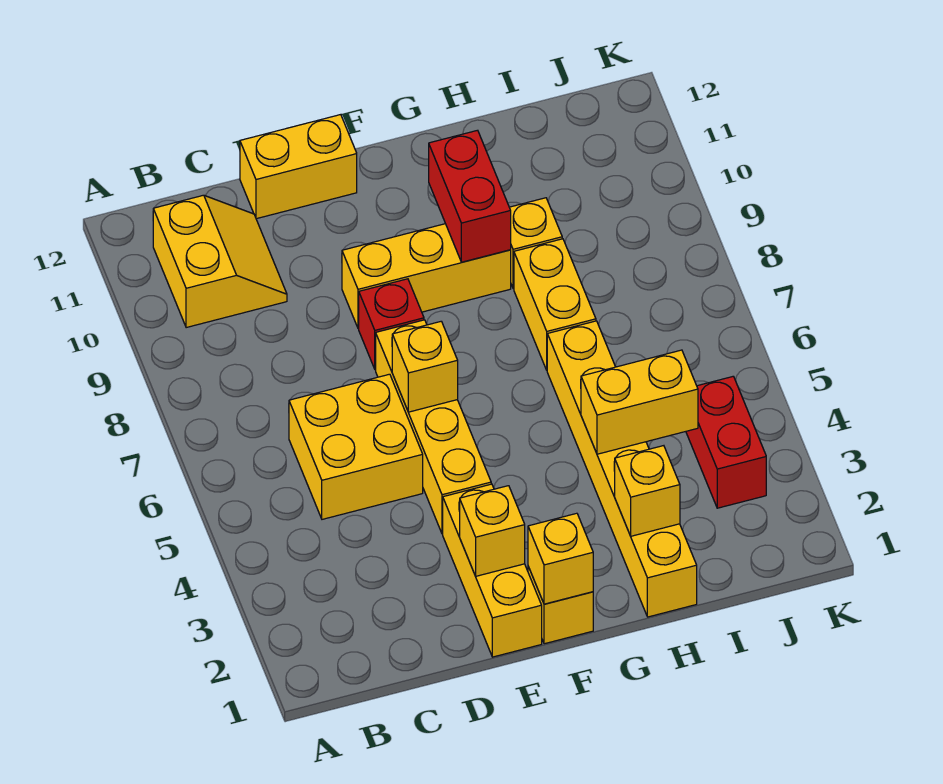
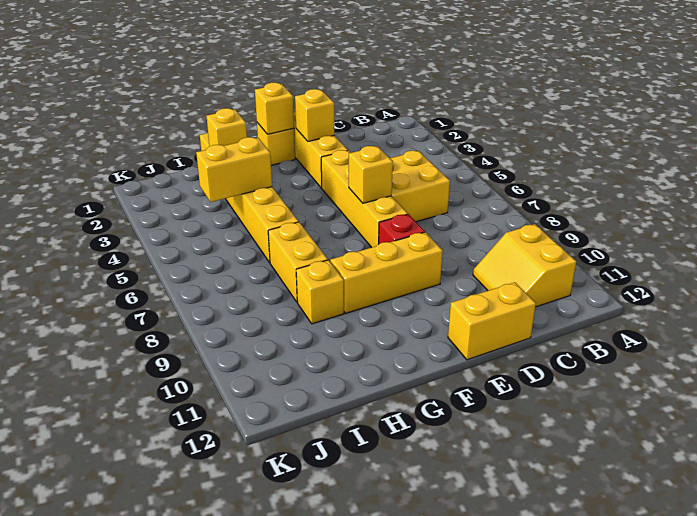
red brick G9:G10 level 2 -> none
red brick J3:J4 level 1 -> none

